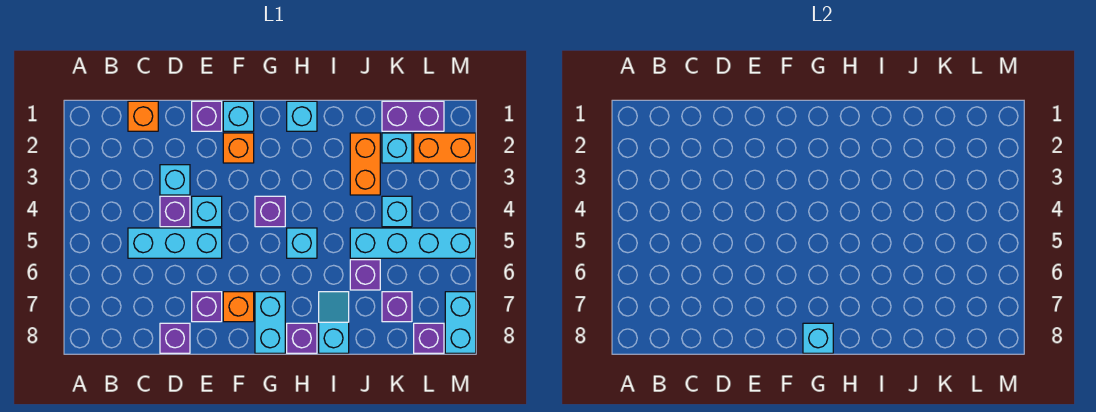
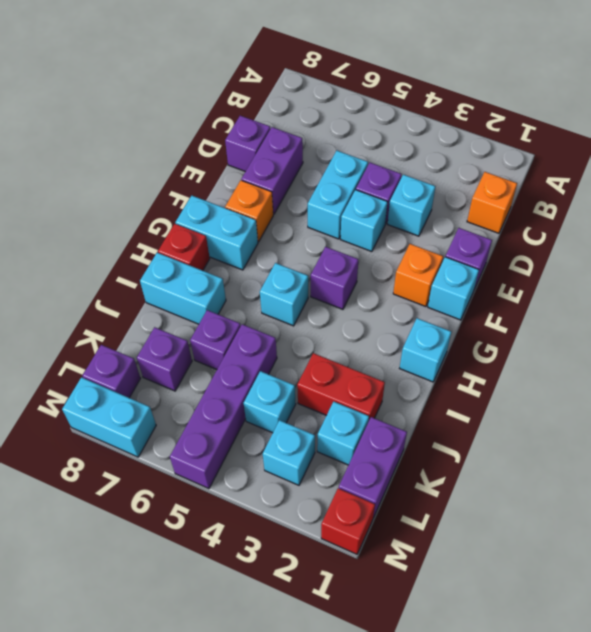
cyan brick C5:E5 level 1 -> cyan brick D5:E5 level 1
purple brick E7 level 1 -> purple brick D7:E7 level 1
cyan brick G8 level 2 -> cyan brick L3 level 1
purple brick H8 level 1 -> red brick H8 level 1
cyan slope I7:I8 level 1 top 8 -> cyan brick I7:I8 level 1
orange brick J2:J3 level 1 -> red brick J2:J3 level 1
cyan brick J5:M5 level 1 -> purple brick J5:M5 level 1
orange brick L2:M2 level 1 -> none
none -> red brick M1 level 1

